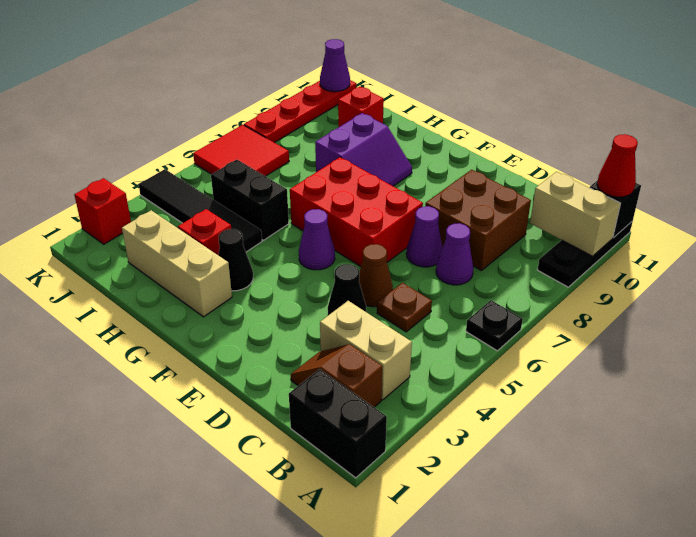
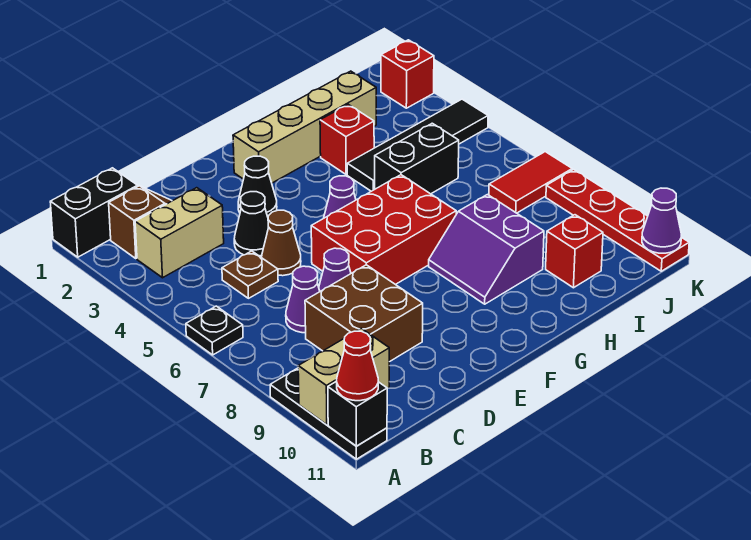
tan brick G2:I2 level 1 -> tan brick F2:I2 level 1
black cone G3 level 1 -> black cone E3 level 1
red tile J6:K7 level 1 -> red tile J7:K7 level 1

